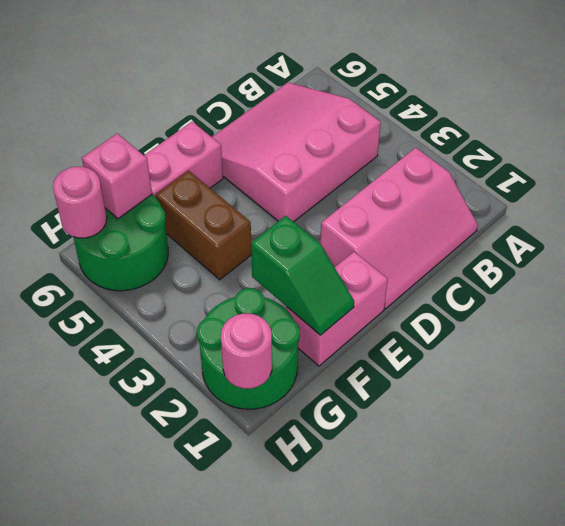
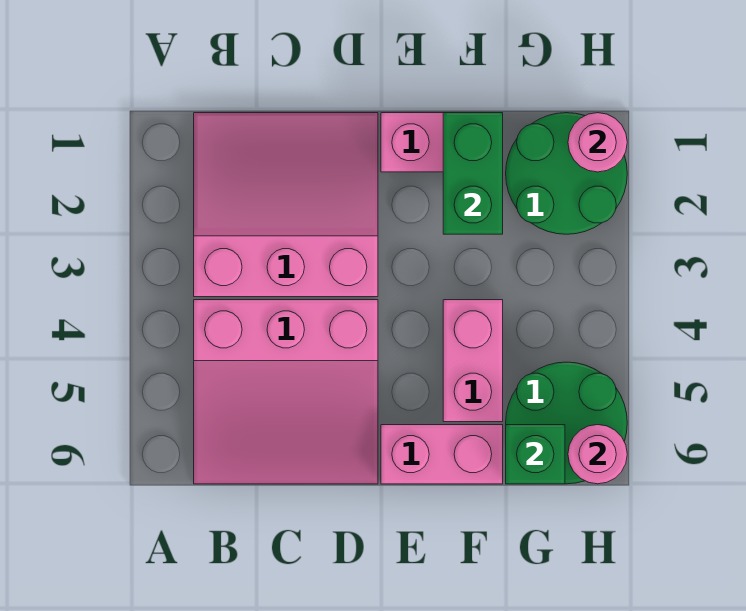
pink slope B1:D2 level 1 top 2 -> pink slope B1:D3 level 1 top 3
green slope F1:F2 level 2 top 2 -> green brick F1:F2 level 2
brown brick F4:F5 level 1 -> pink brick F4:F5 level 1
pink brick G6 level 2 -> green brick G6 level 2

